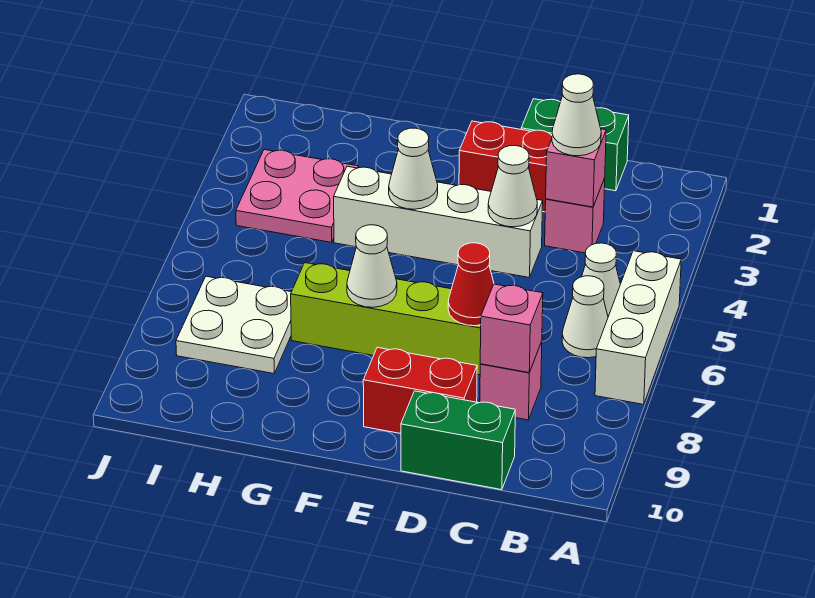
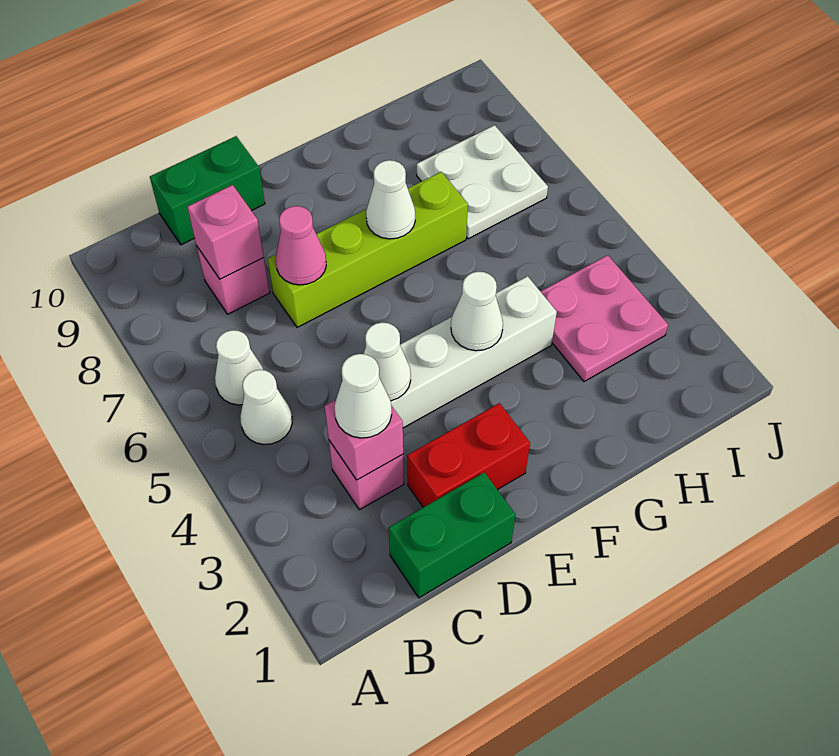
white brick A5:A7 level 1 -> none
red cone D7 level 2 -> pink cone D7 level 2
red brick D9:E9 level 1 -> none

